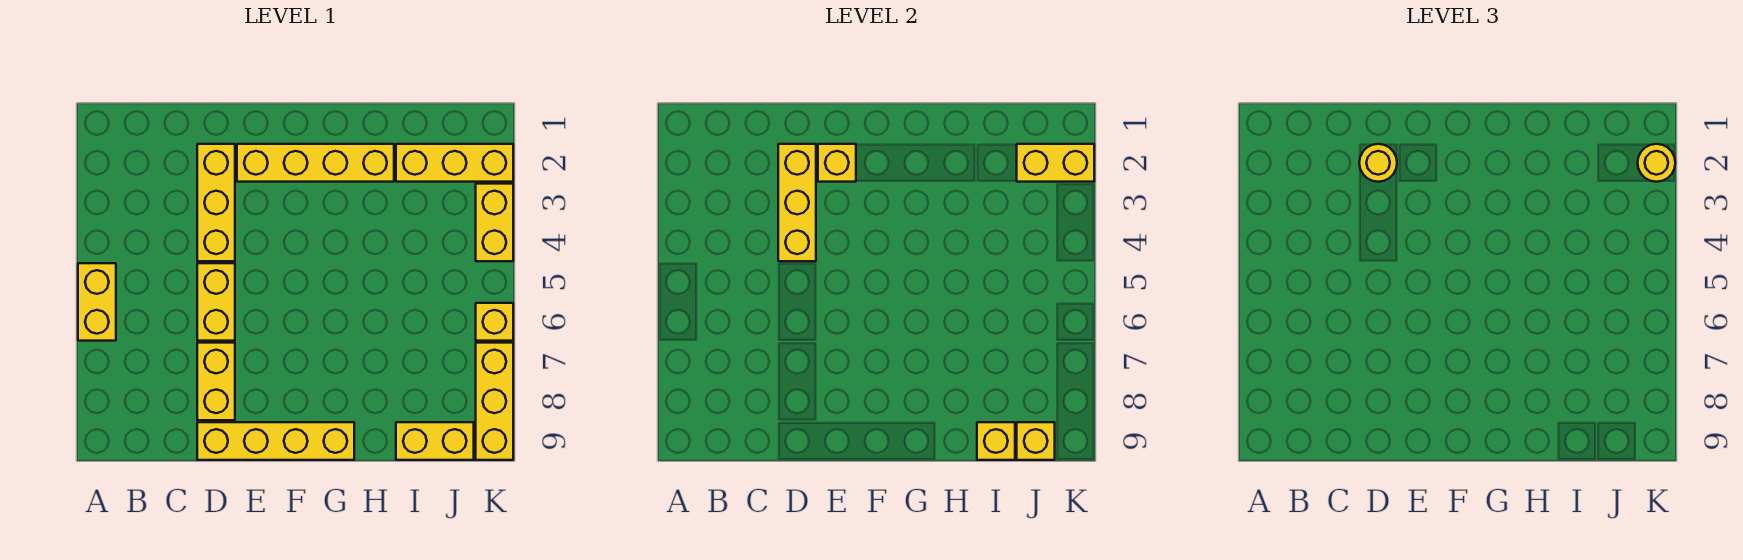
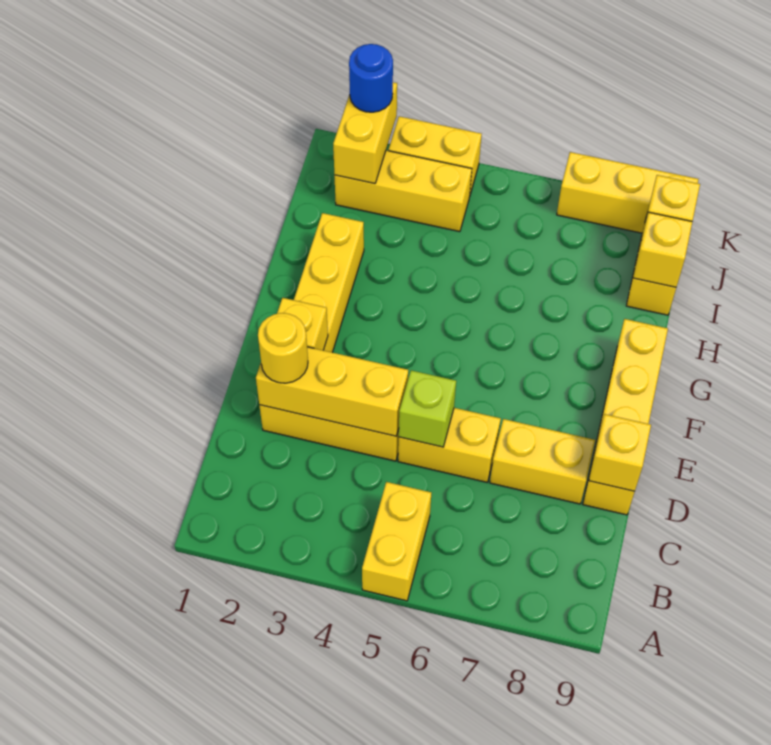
yellow brick A5:A6 level 1 -> yellow brick A5:B5 level 1
none -> lime brick D5 level 2
yellow brick I2:K2 level 1 -> yellow brick J2:J4 level 1
yellow round brick K2 level 3 -> blue round brick K2 level 3
yellow brick K6 level 1 -> yellow brick D9 level 2

